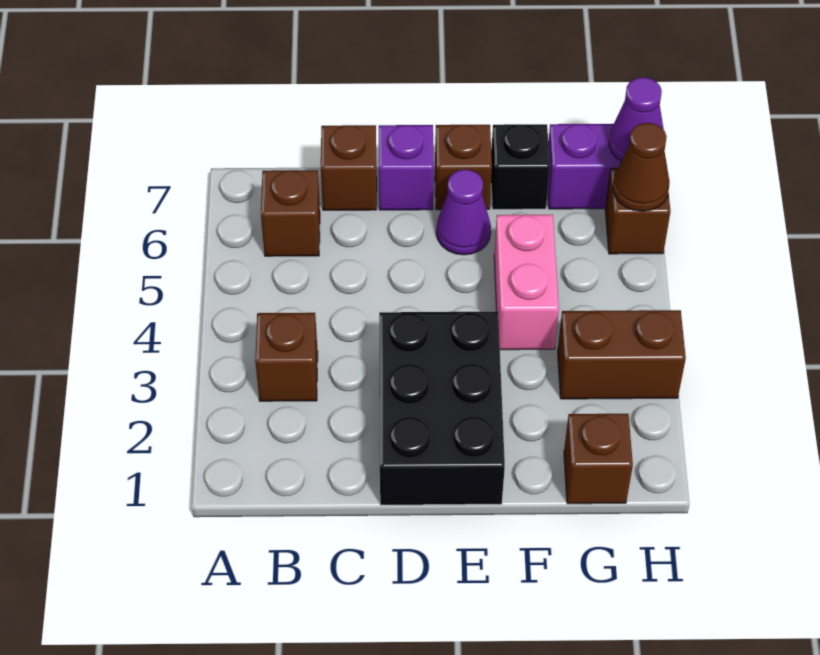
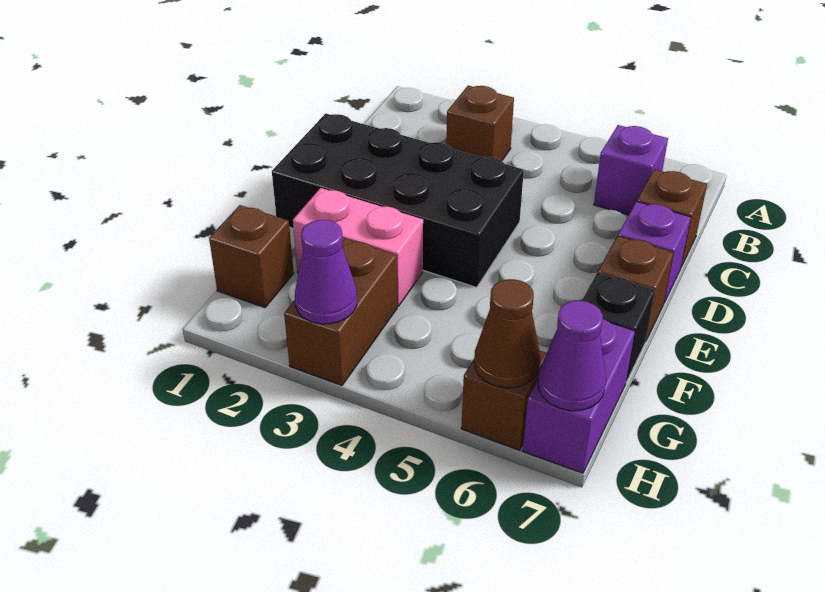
brown brick B6 level 1 -> purple brick B6 level 1
black brick D1:E3 level 1 -> black brick D1:E4 level 1
purple cone E6 level 1 -> purple cone H3 level 2
pink brick F4:F5 level 1 -> pink brick F2:F3 level 1

